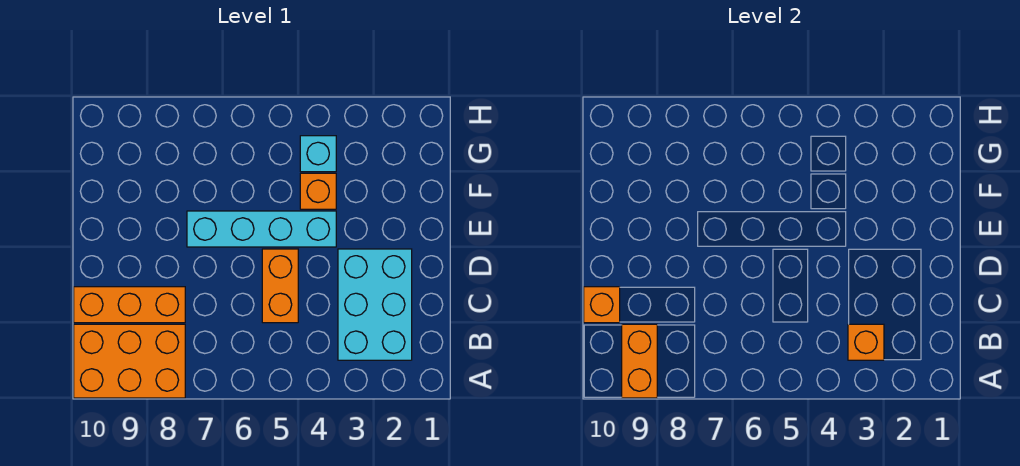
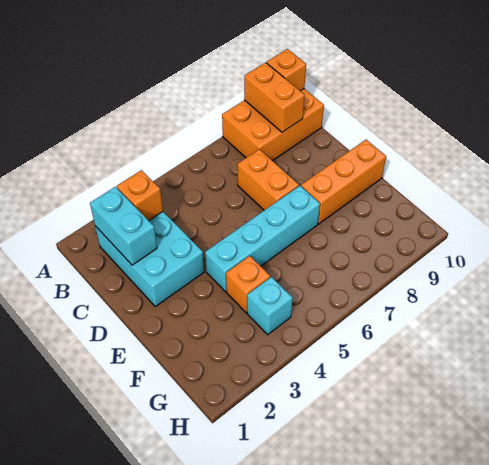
none -> cyan brick B2:C2 level 2
orange brick C5:D5 level 1 -> orange brick C7:D7 level 1
orange brick C8:C10 level 1 -> orange brick E8:E10 level 1
orange brick C10 level 2 -> orange brick A10 level 2

